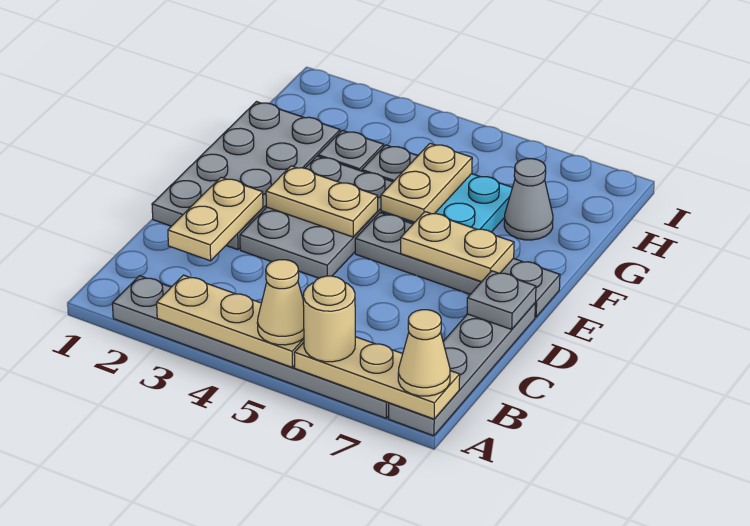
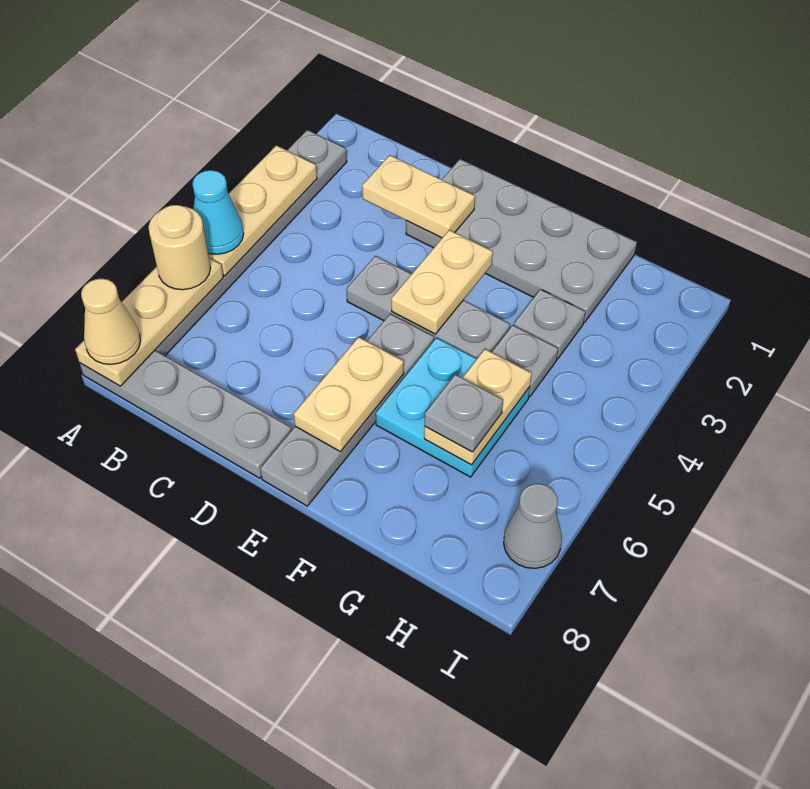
tan cone A5 level 3 -> cyan cone A5 level 3
grey plate D3:F4 level 1 -> grey plate D4:F4 level 1
grey plate D8 level 2 -> grey plate G6 level 3
tan plate F5:G5 level 2 -> tan plate G5:G6 level 2
grey cone G7 level 1 -> grey cone I7 level 1

